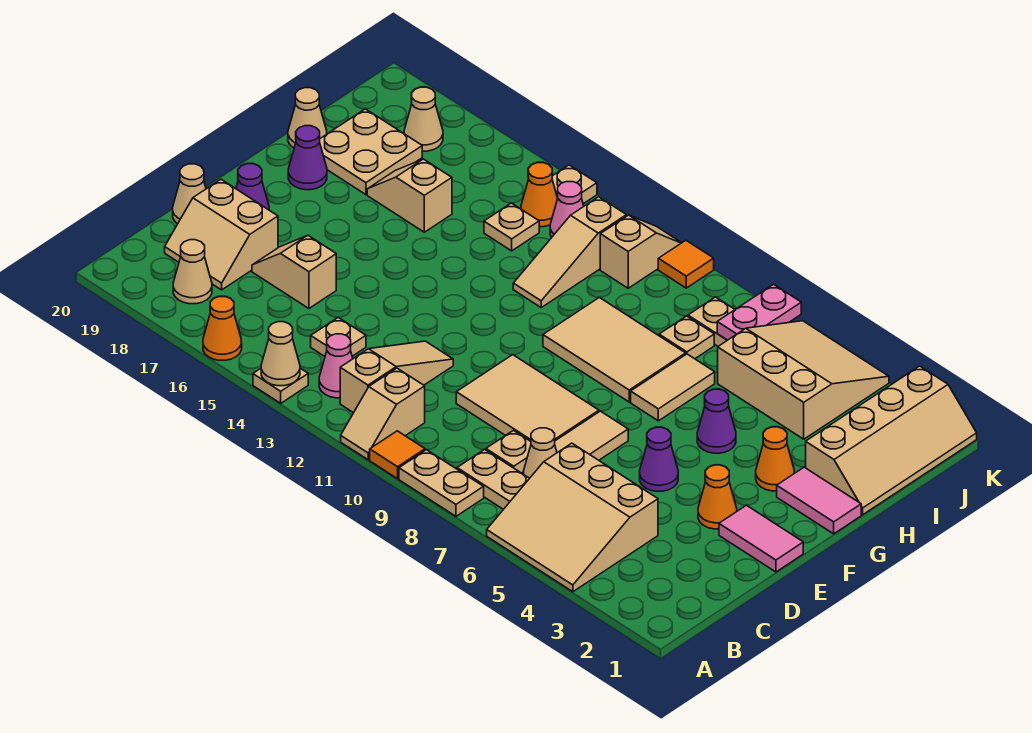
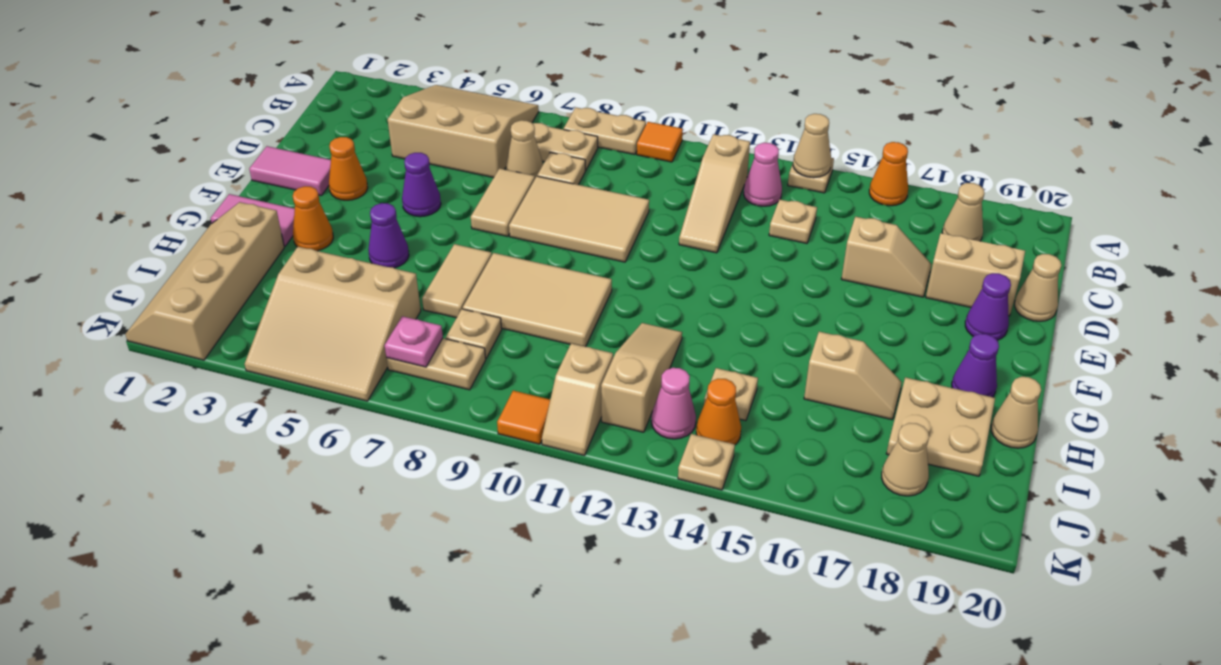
tan slope A11:B11 level 1 top B -> none
pink plate J7:K7 level 2 -> pink plate J7 level 2

